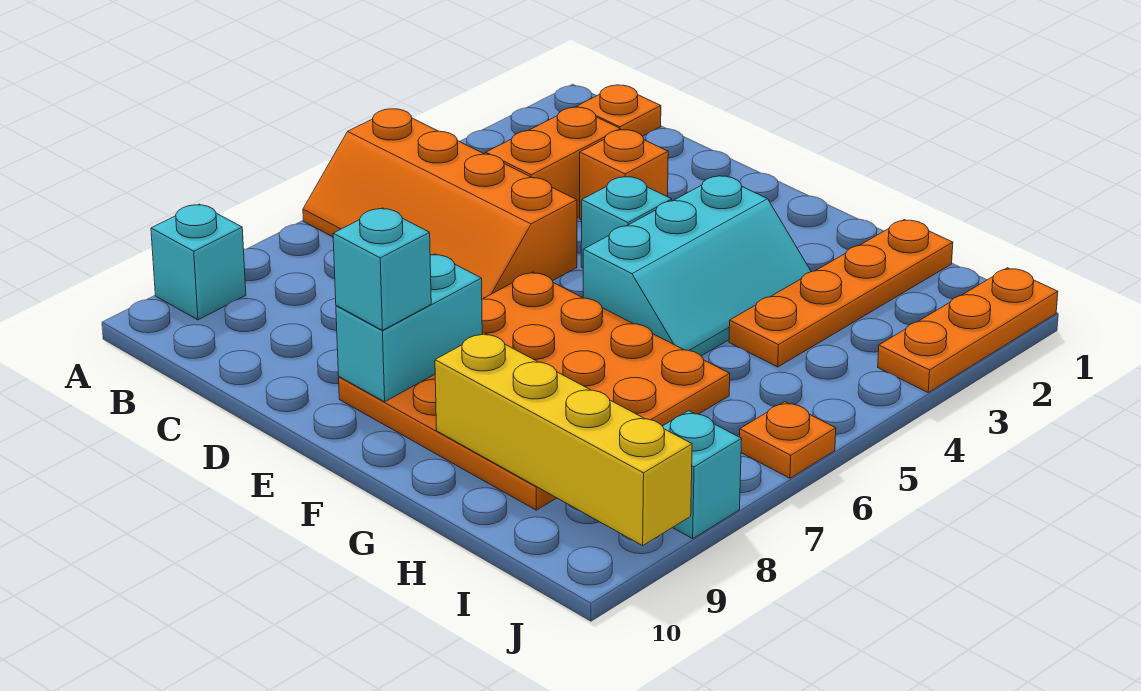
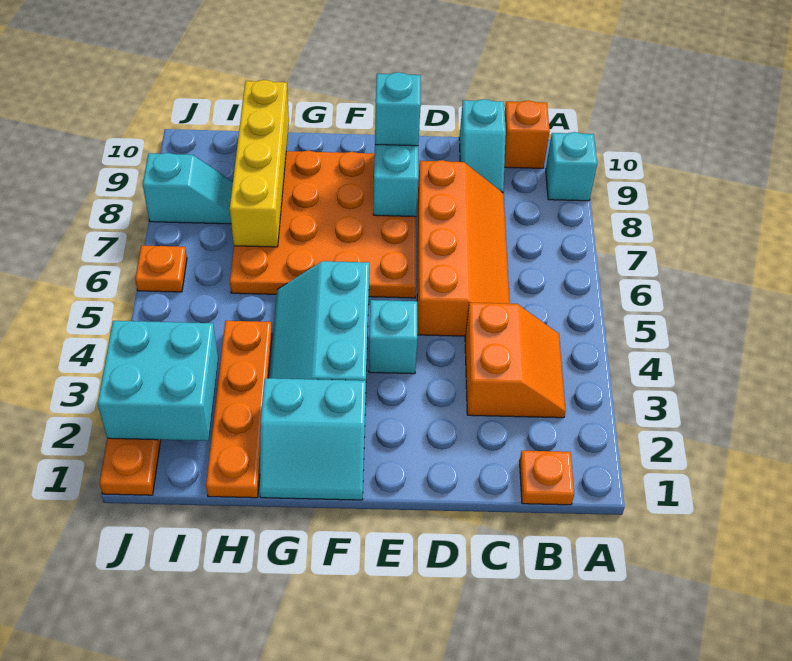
orange slope A5:D6 level 1 top 5 -> orange slope C5:D8 level 1 top D
none -> cyan slope C9:C10 level 1 top 10
orange brick D3 level 1 -> orange brick B10 level 1
none -> cyan slope F1:G2 level 1 top 2
yellow brick G9:J9 level 2 -> yellow brick H7:H10 level 2
none -> cyan brick I2:J3 level 2

